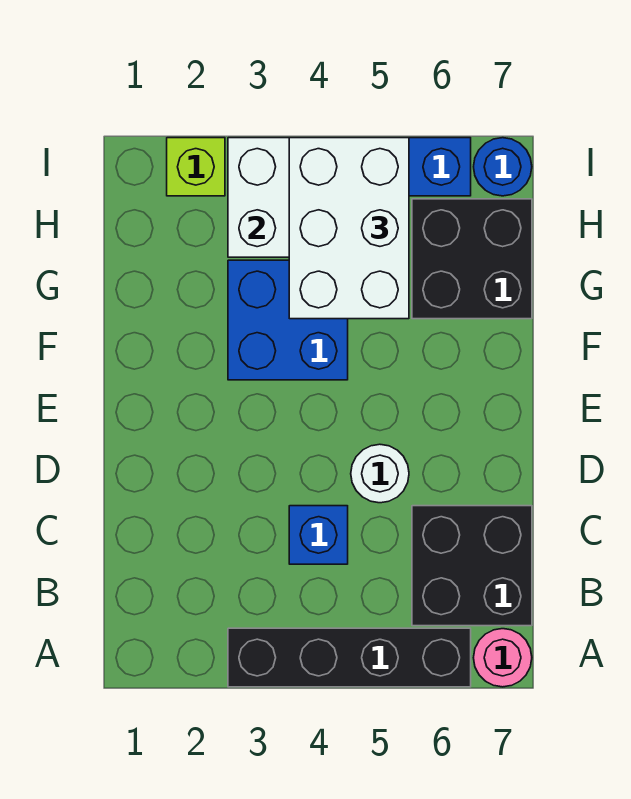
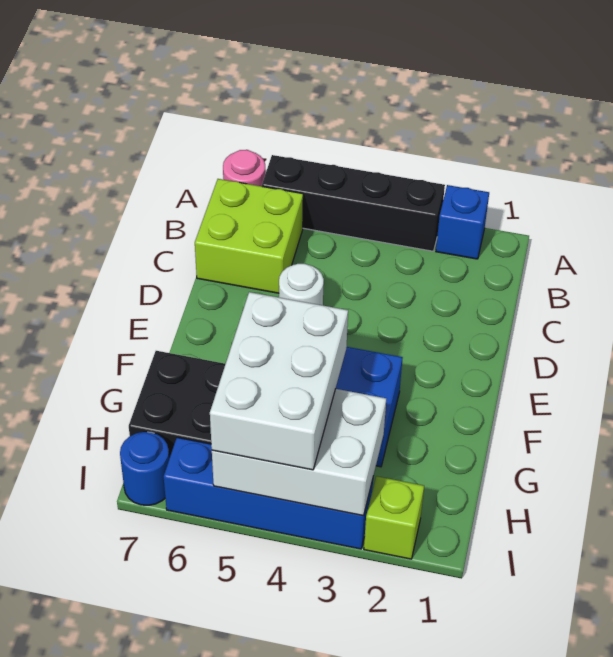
black brick B6:C7 level 1 -> lime brick B6:C7 level 1
blue brick C4 level 1 -> blue brick A2 level 1

